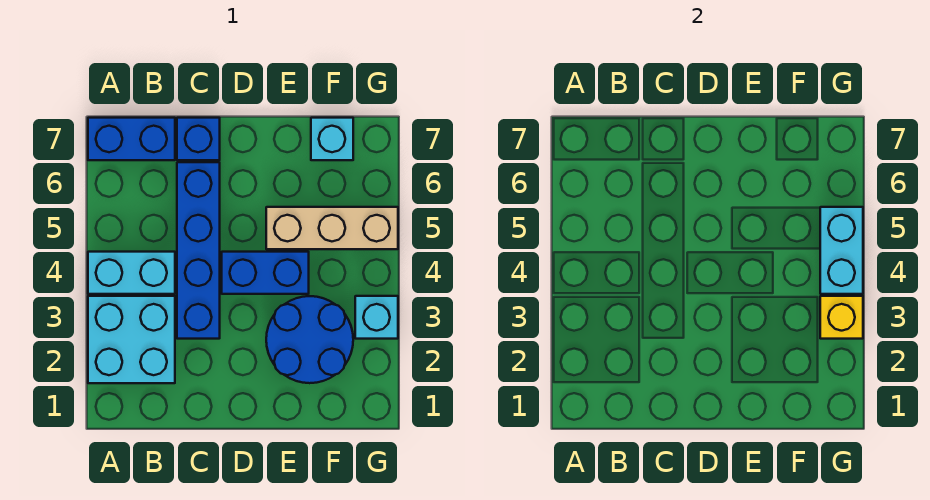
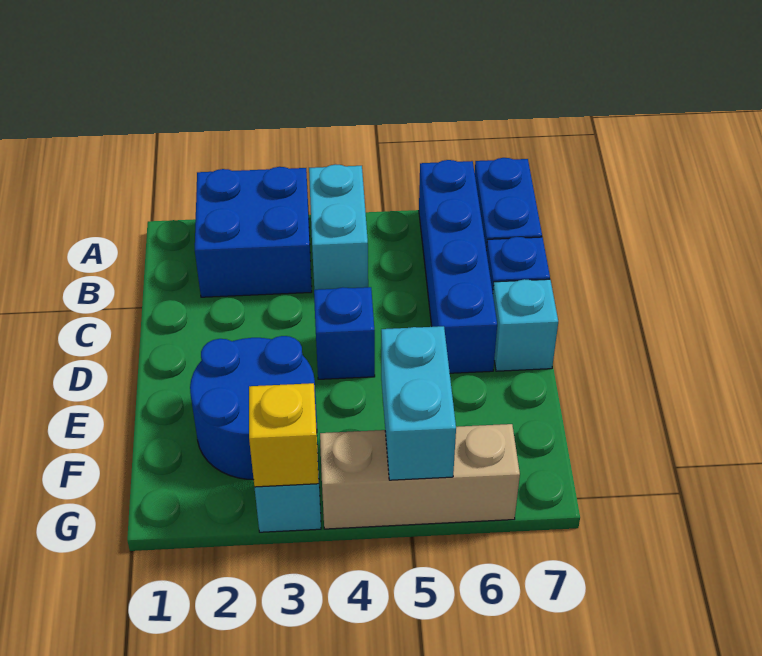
cyan brick A2:B3 level 1 -> blue brick A2:B3 level 1
blue brick C3:C6 level 1 -> blue brick A6:D6 level 1
blue brick D4:E4 level 1 -> blue brick D4 level 1
tan brick E5:G5 level 1 -> tan brick G4:G6 level 1
cyan brick F7 level 1 -> cyan brick D7 level 1
cyan brick G4:G5 level 2 -> cyan brick F5:G5 level 2

